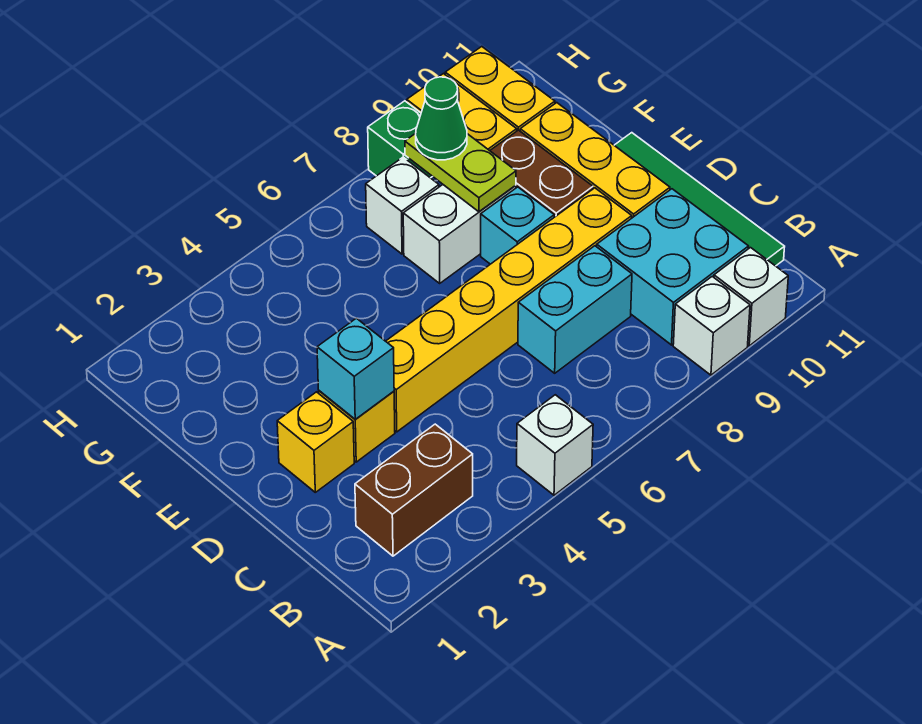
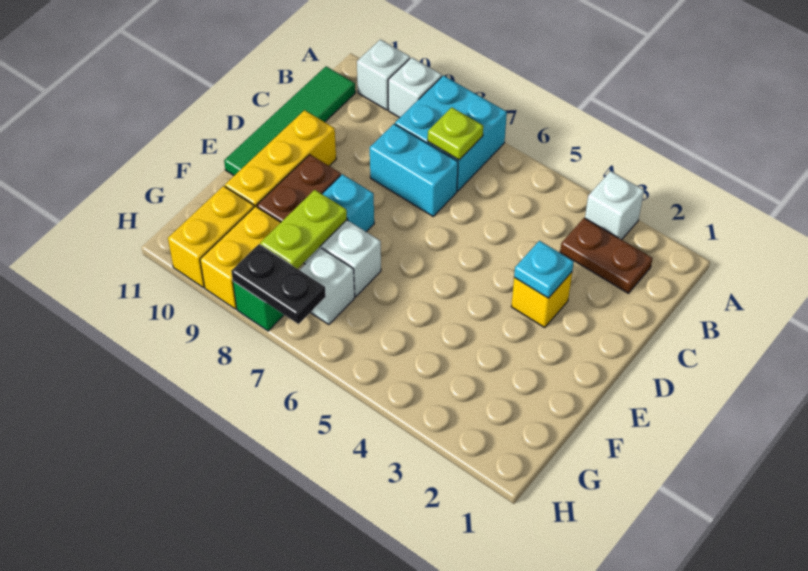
white brick A5 level 1 -> white brick A3 level 1
brown brick B2:B3 level 1 -> brown plate B2:B3 level 1
none -> lime plate B7 level 2
cyan brick B9:C10 level 1 -> cyan brick A7:B8 level 1
yellow brick D2 level 1 -> none
cyan brick D3 level 2 -> cyan plate D3 level 2
yellow brick D4:D9 level 1 -> none
green cone G8 level 3 -> none
none -> black plate H7:H8 level 2

